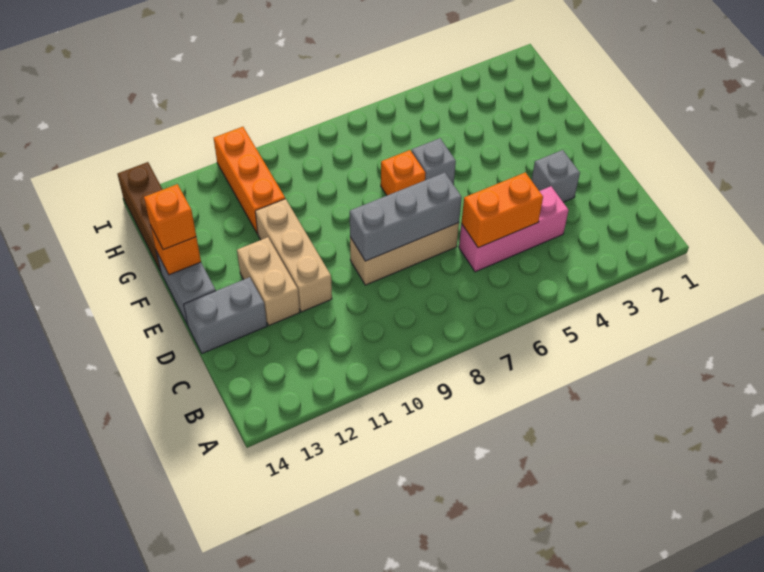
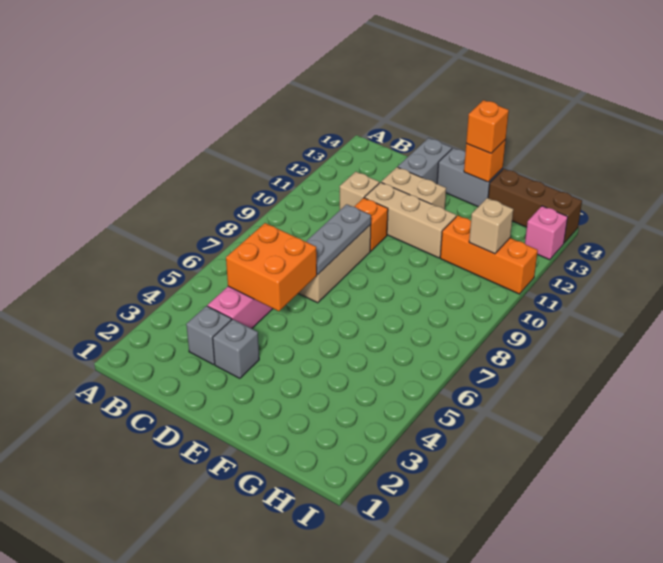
orange brick C5:C6 level 2 -> orange brick C5:D6 level 2
none -> tan brick C11 level 1
grey brick D7:D9 level 2 -> grey plate D7:D9 level 2
grey brick F6 level 1 -> grey brick C3 level 1
orange brick F7 level 1 -> orange brick D10 level 1
none -> tan brick H11 level 2
none -> pink brick I13 level 1

